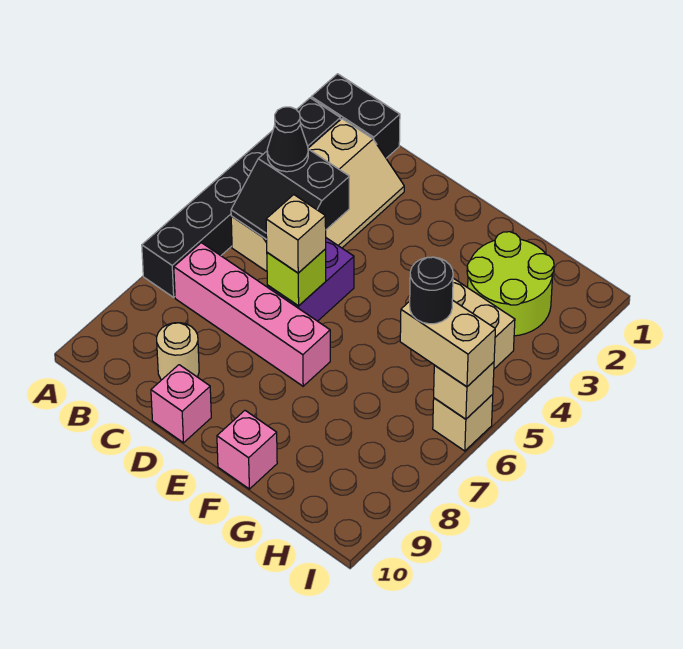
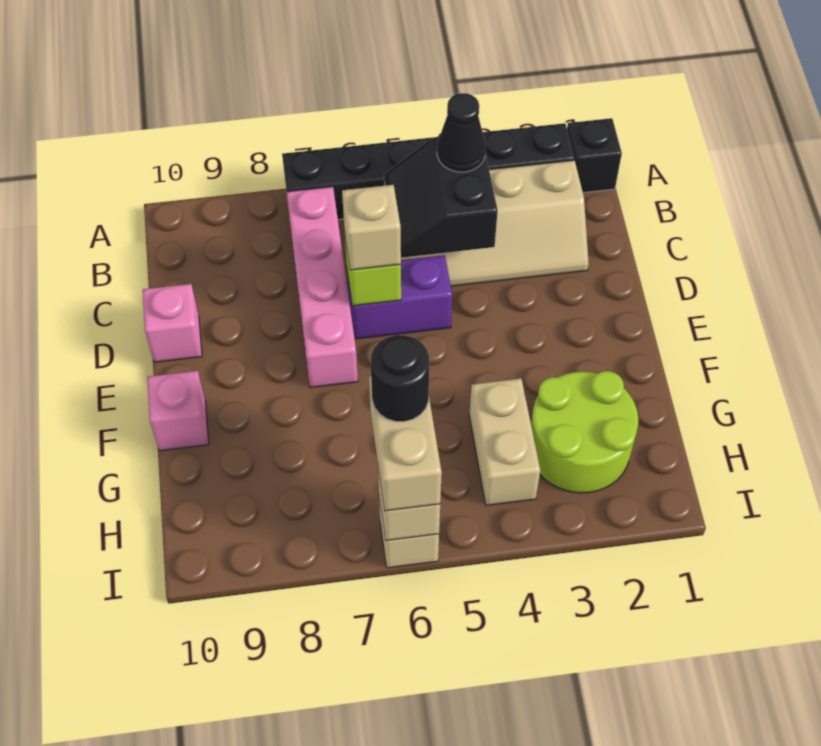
black brick A1:B1 level 1 -> black brick A1 level 1
tan round brick C9 level 1 -> none

